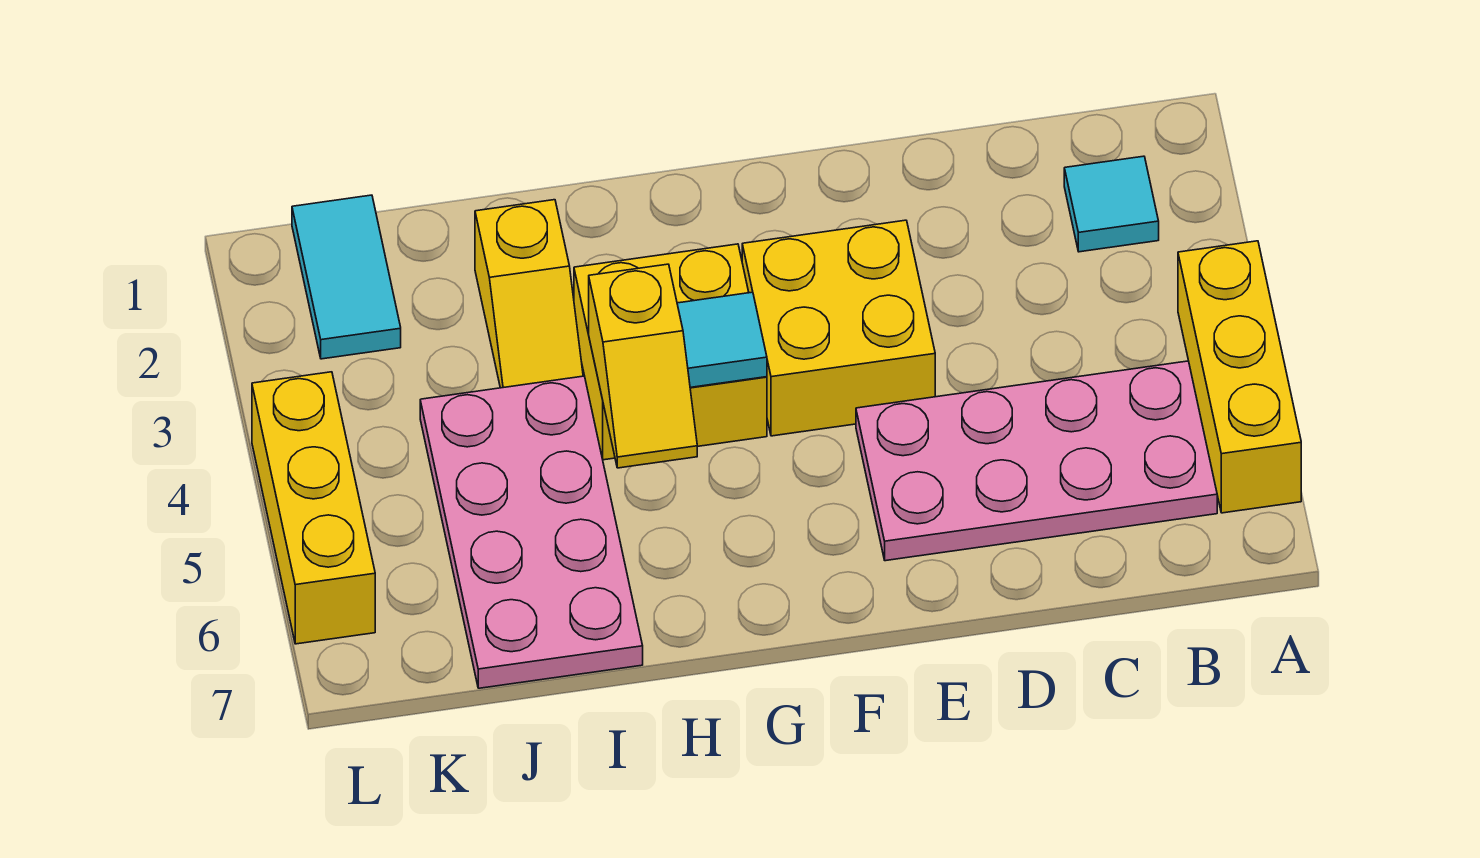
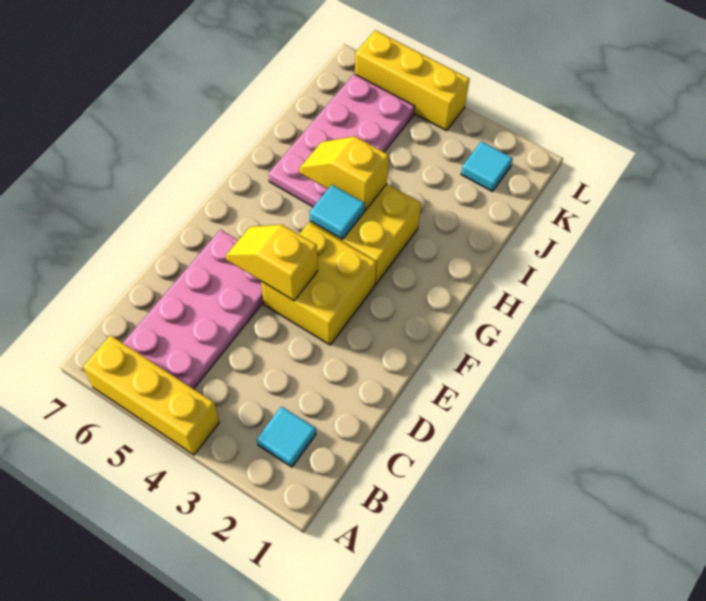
yellow slope I2:I3 level 1 top 2 -> yellow slope E4:E5 level 2 top 4
pink plate I4:J7 level 1 -> pink plate H5:K6 level 1
cyan tile K1:K2 level 1 -> cyan tile K2 level 1

